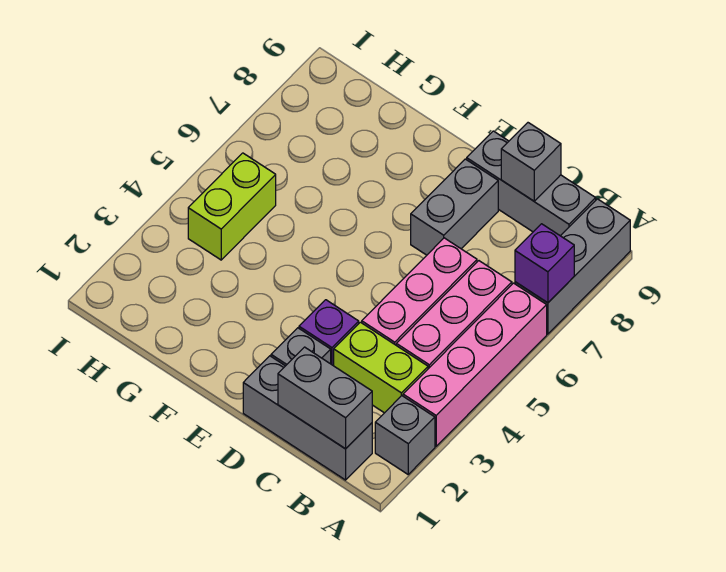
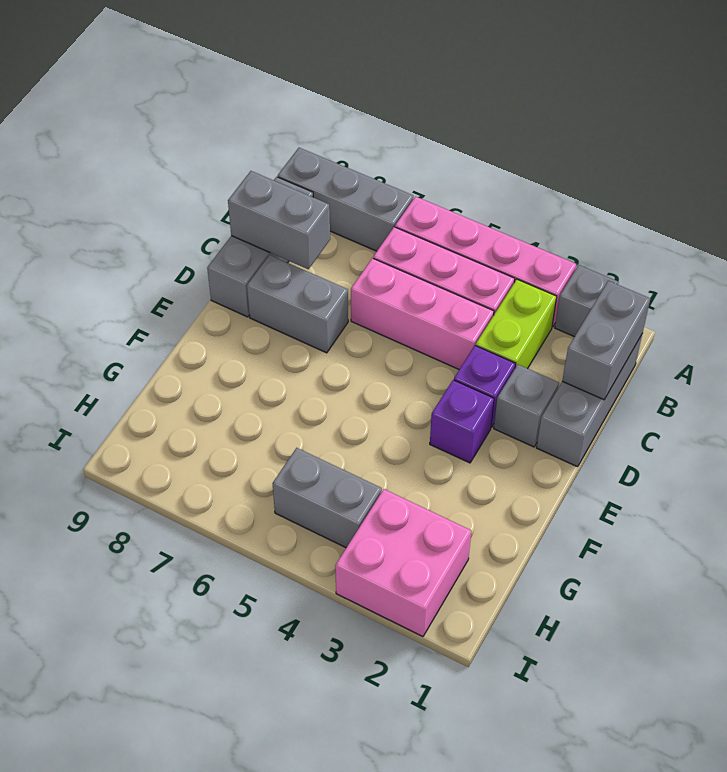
purple brick A7 level 2 -> purple brick E3 level 1
grey brick C9 level 2 -> grey brick C8:C9 level 2
none -> pink brick H2:I3 level 1
lime brick H4:H5 level 1 -> grey brick H4:H5 level 1

